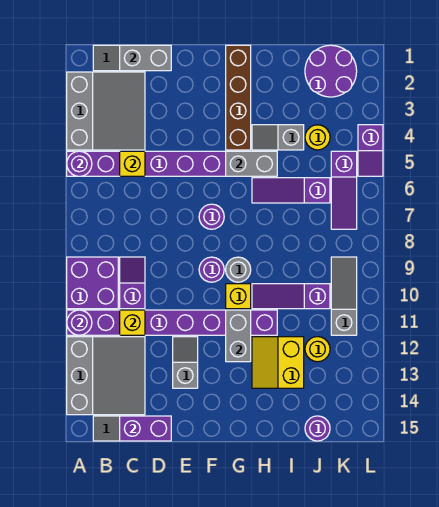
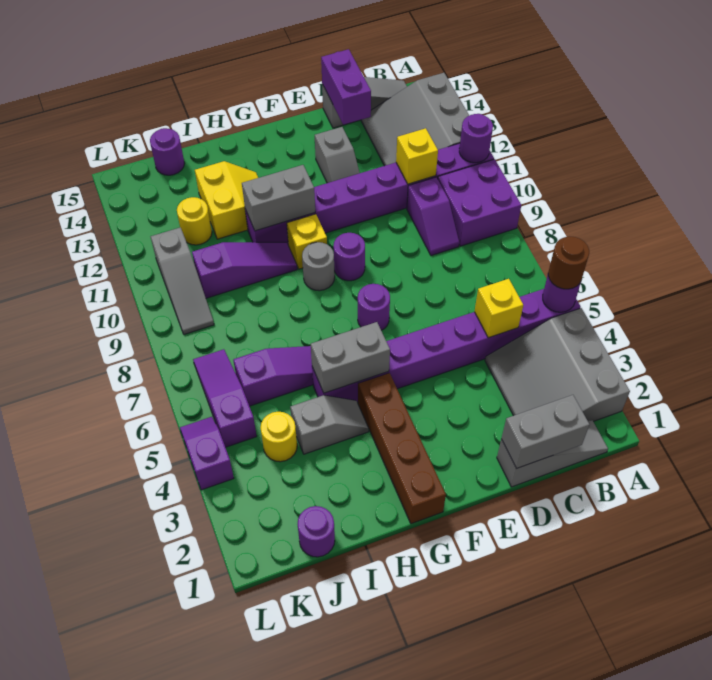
none -> brown round brick A5 level 3
purple brick C15:D15 level 2 -> purple brick D14:D15 level 2
grey brick G11:G12 level 2 -> grey brick G11:H11 level 2
purple round brick J1:K2 level 1 -> purple round brick J1 level 1

